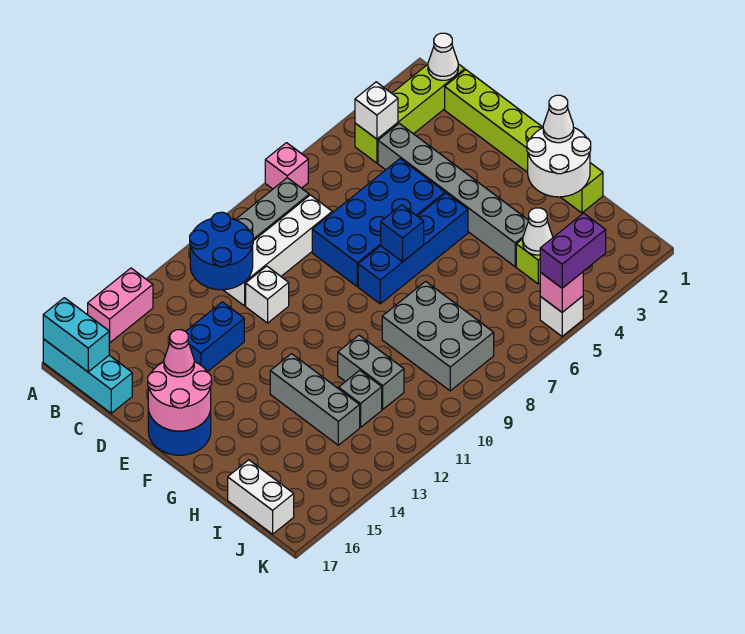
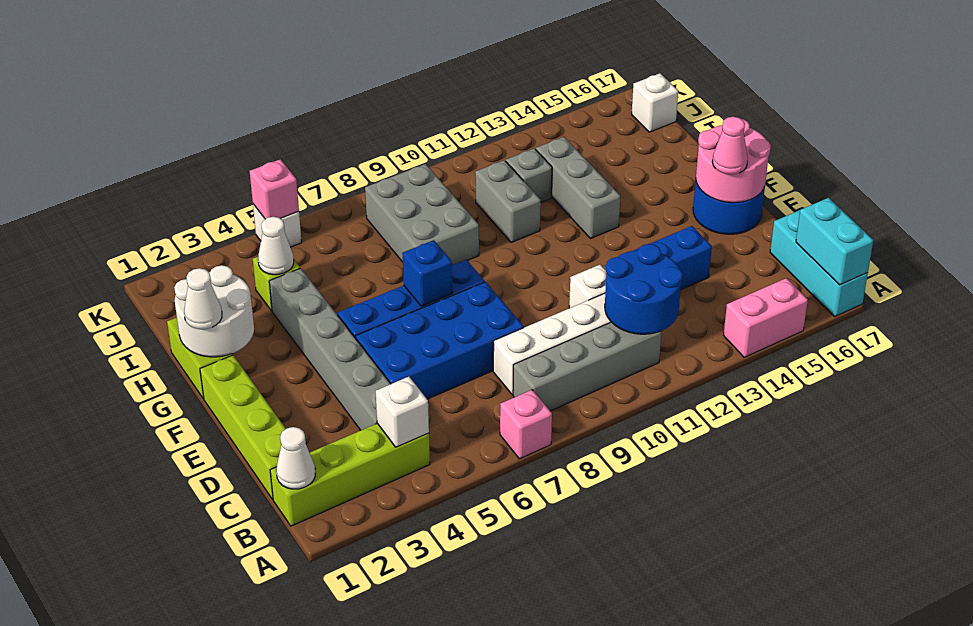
white brick I17:J17 level 1 -> white brick J17 level 1
purple brick K4:K5 level 3 -> none

